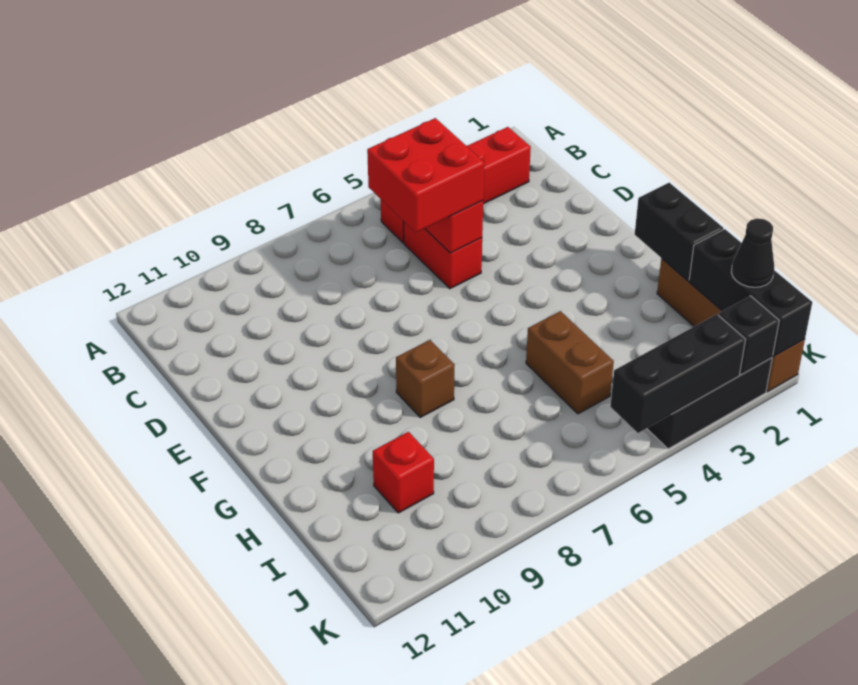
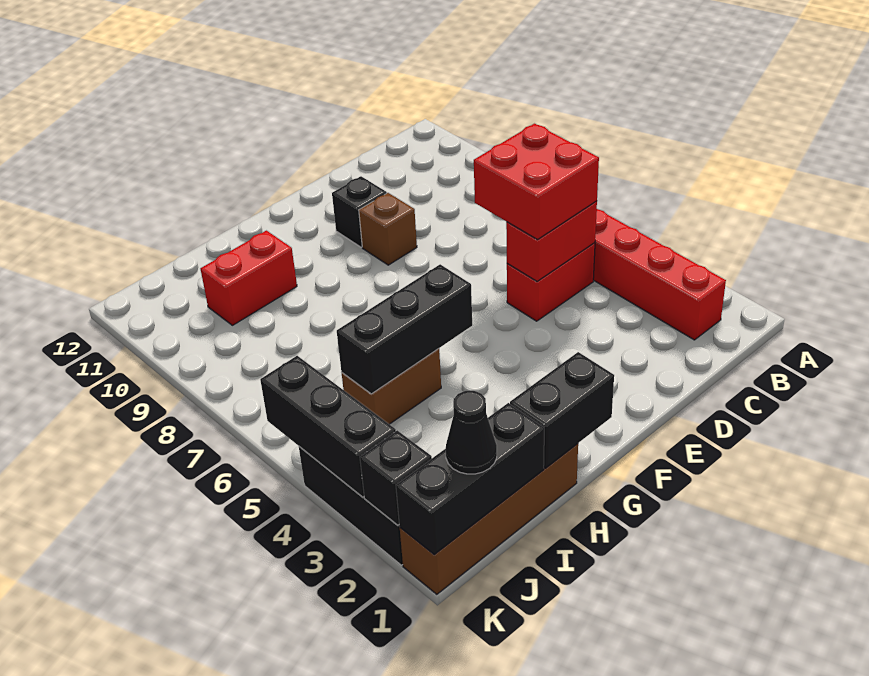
none -> black brick E10 level 1
none -> black brick G5:I5 level 2
brown brick G8 level 1 -> brown brick E9 level 1
red brick I10 level 1 -> red brick H10:I10 level 1

